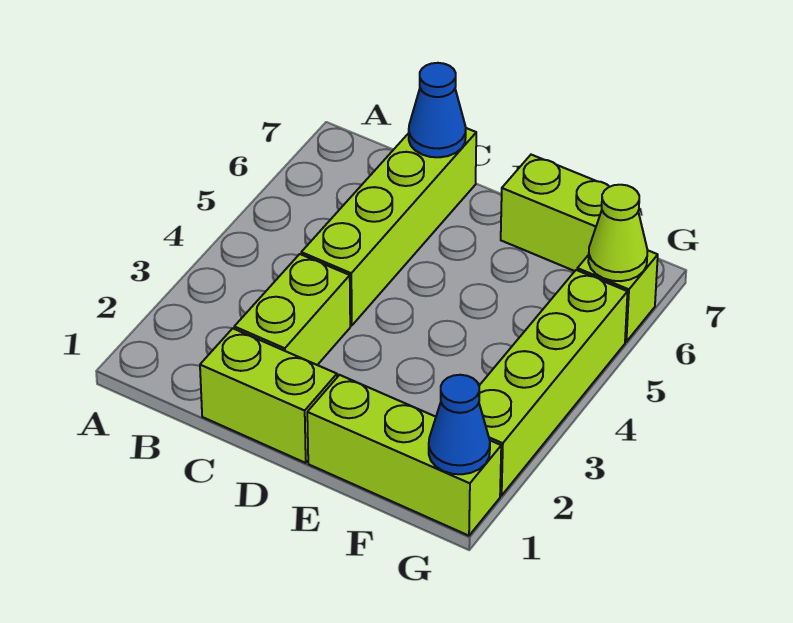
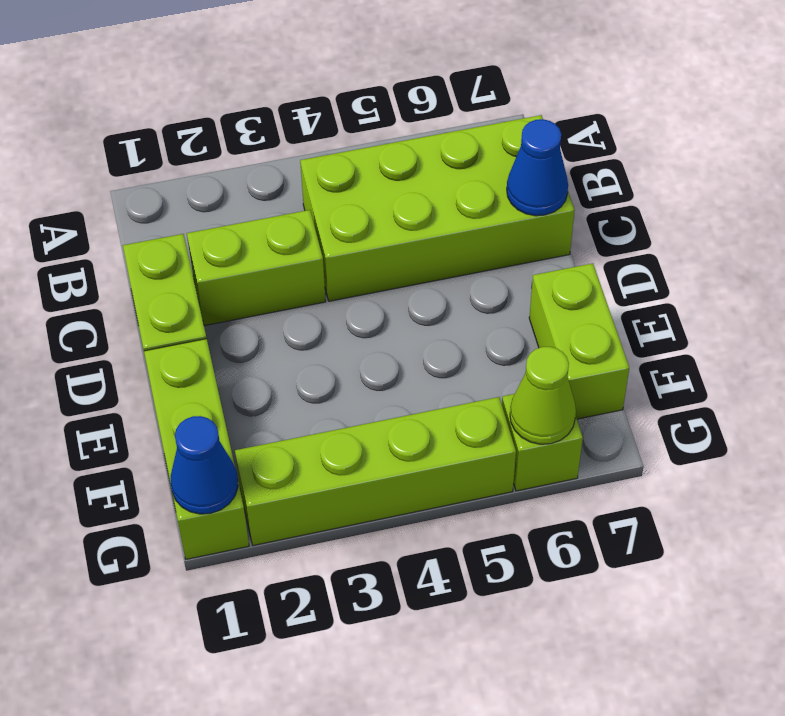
lime brick C4:C7 level 1 -> lime brick B4:C7 level 1

